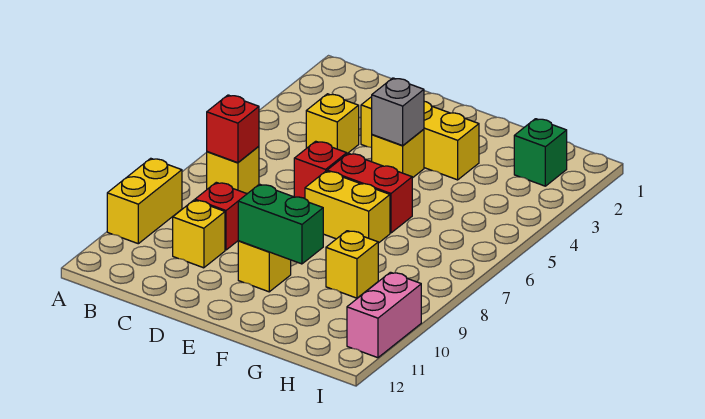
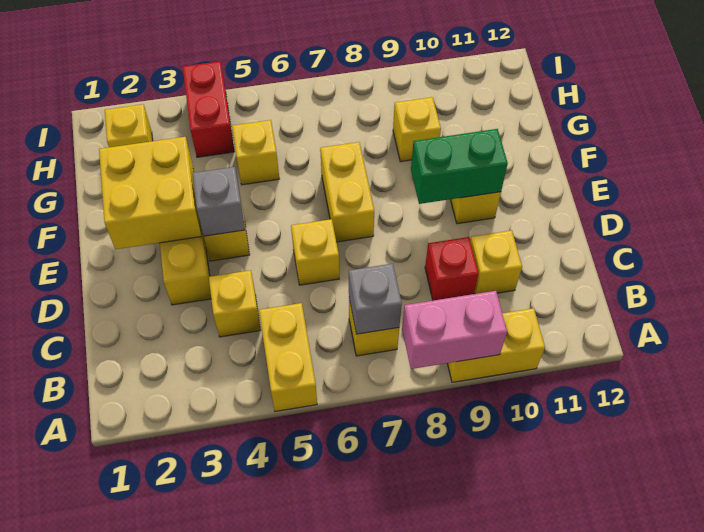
none -> yellow brick A5:B5 level 1
red brick B7 level 2 -> grey brick B7 level 2
red brick D6 level 1 -> yellow brick D6 level 1
none -> yellow brick E2:F3 level 2
red brick E6:F6 level 1 -> red brick H4:I4 level 1
green brick E10:F10 level 2 -> green brick E9:E10 level 2
none -> yellow brick G5 level 1
green brick H2 level 1 -> yellow brick H2 level 1
pink brick I10:I11 level 1 -> pink brick A8:A9 level 2

